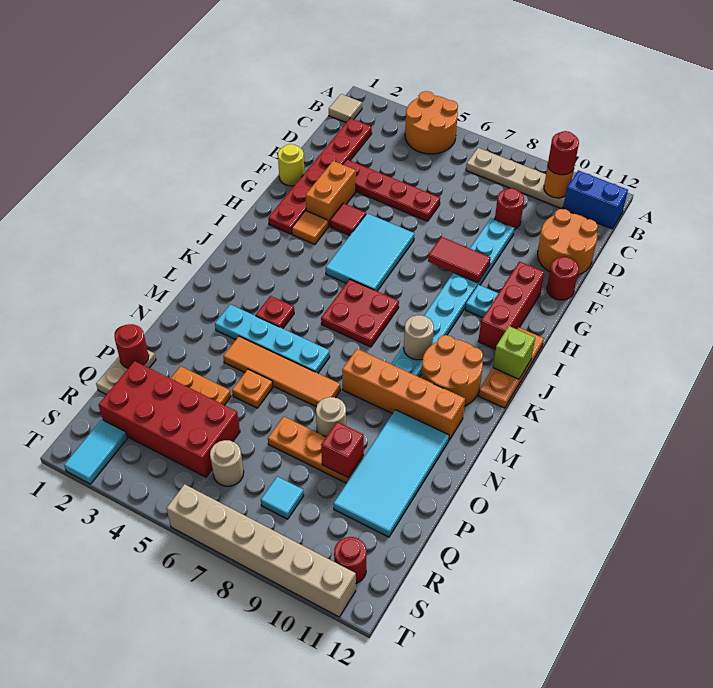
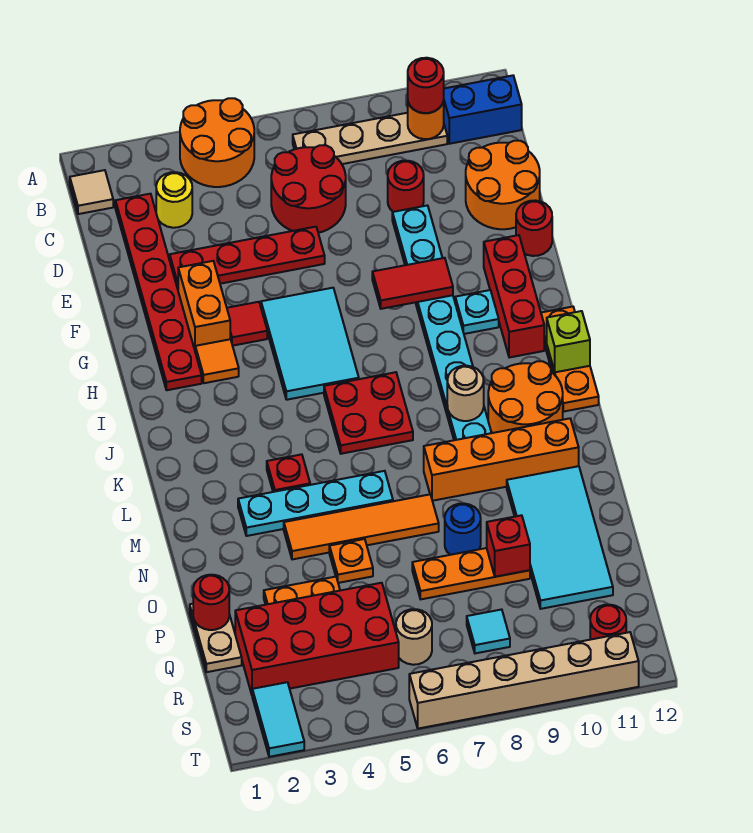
none -> red round brick C6:D7 level 1
yellow round brick F1 level 1 -> yellow round brick C3 level 1
tan round brick O8 level 1 -> blue round brick O8 level 1

